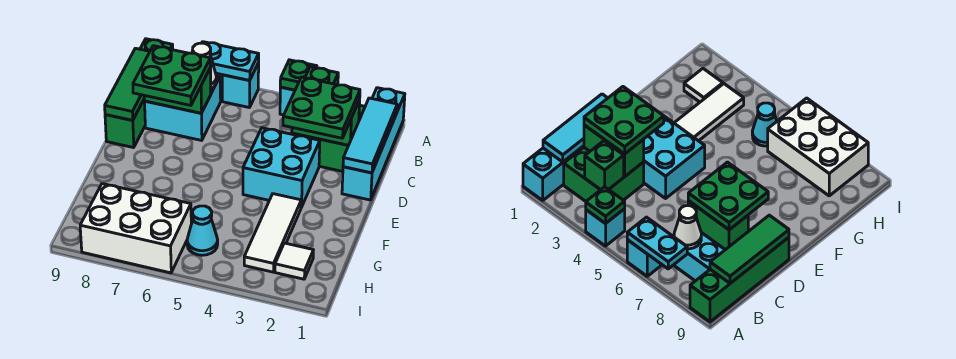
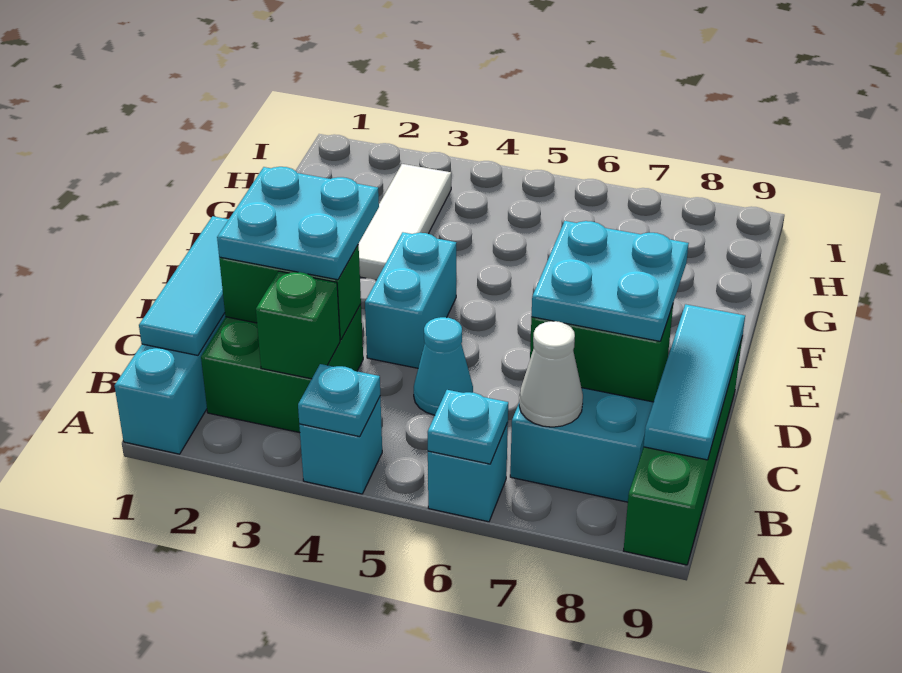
green plate A4 level 2 -> cyan plate A4 level 2
cyan plate A6:A7 level 2 -> cyan plate A6 level 2
green tile B9:D9 level 2 -> cyan tile B9:D9 level 2
green plate C2:D3 level 3 -> cyan plate C2:D3 level 3
green plate C7:D8 level 3 -> cyan plate C7:D8 level 3
cyan brick D3:E4 level 1 -> cyan brick D4:E4 level 1
white tile H2 level 1 -> none
cyan cone H5 level 1 -> cyan cone C5 level 1
white brick H6:I8 level 1 -> none

